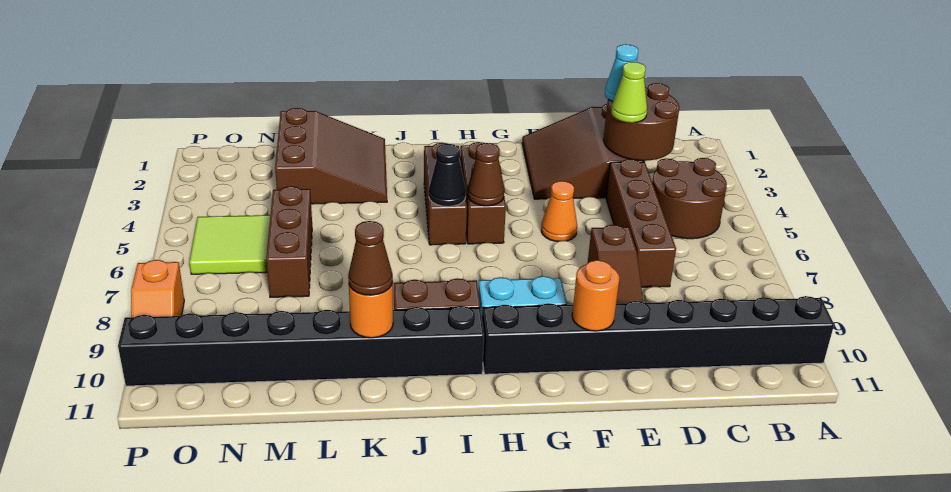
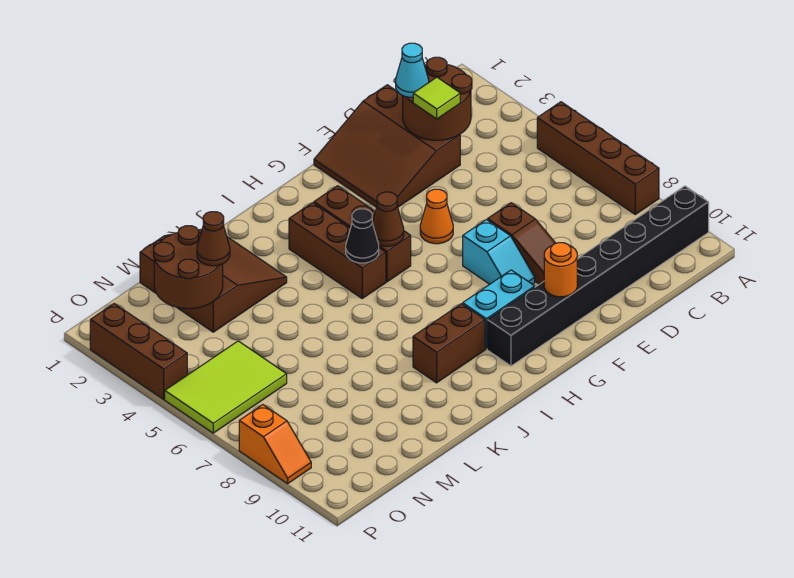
brown round brick B4:C5 level 1 -> brown round brick M2:N3 level 2
lime cone D3 level 3 -> lime tile D3 level 3
brown brick D4:D7 level 1 -> brown brick A5:A8 level 1
none -> cyan slope F7:F8 level 1 top 7
black brick I10:P10 level 1 -> none
orange round brick K10 level 2 -> none
brown cone K10 level 3 -> brown cone M3 level 3
brown brick M5:M7 level 1 -> brown brick P2:P4 level 1
lime tile N5:O6 level 1 -> lime tile N5:P6 level 1

